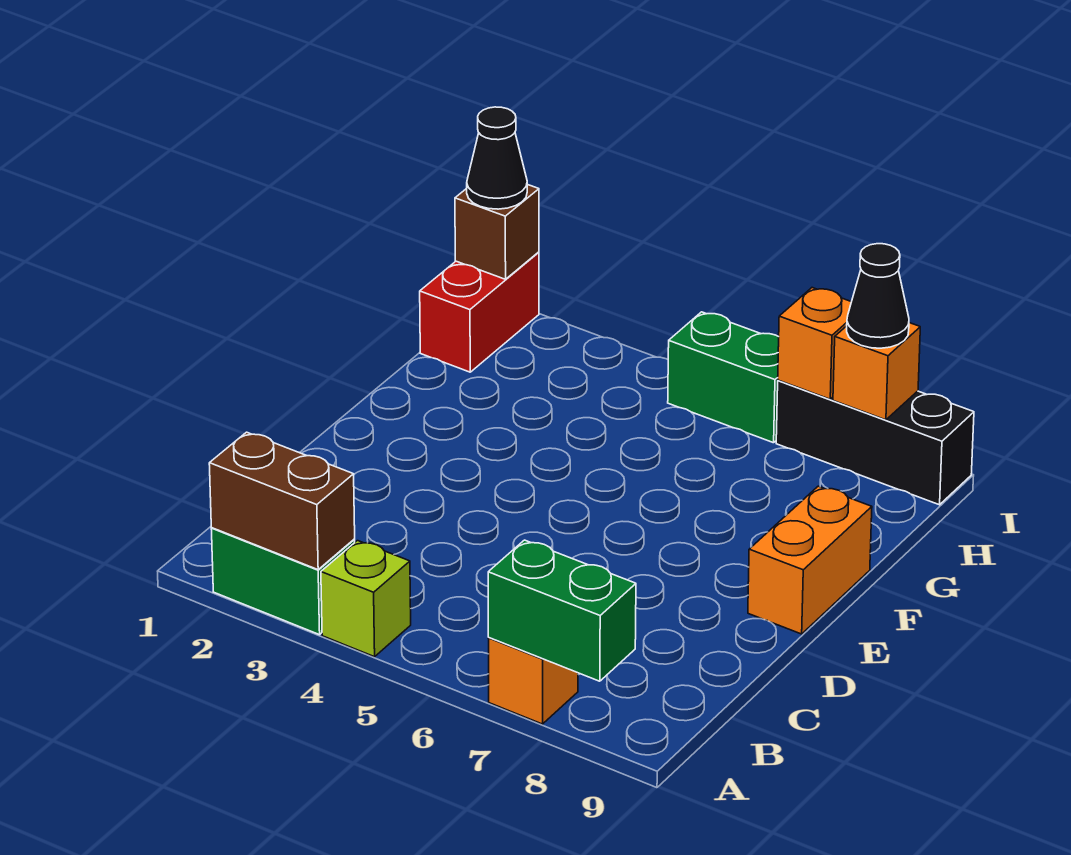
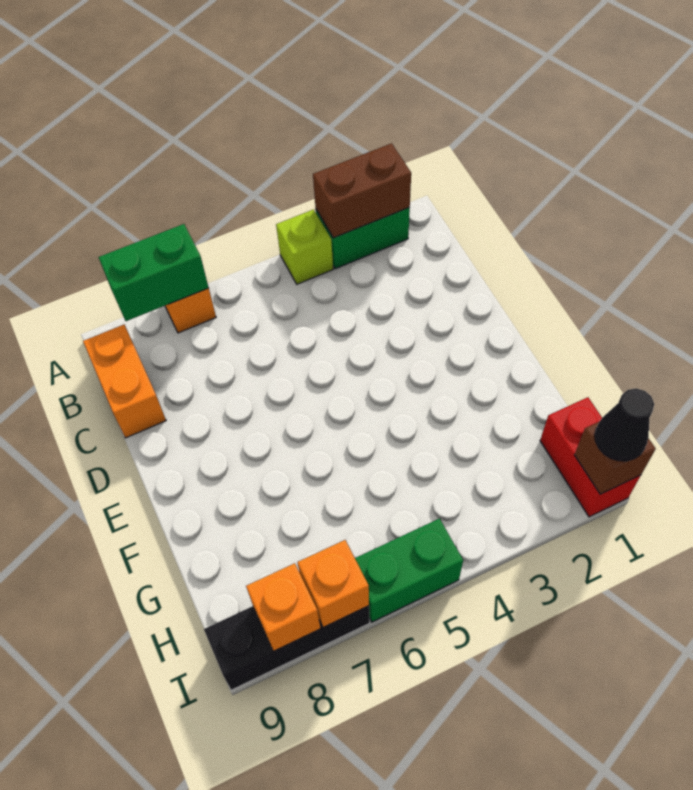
orange brick E9:F9 level 1 -> orange brick B9:C9 level 1
black cone I8 level 3 -> none

